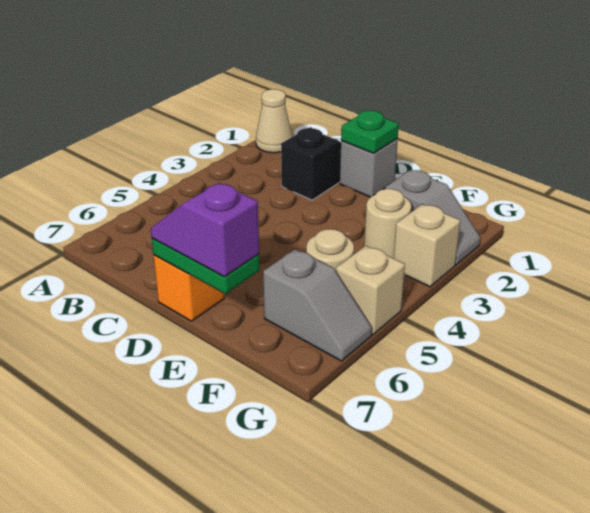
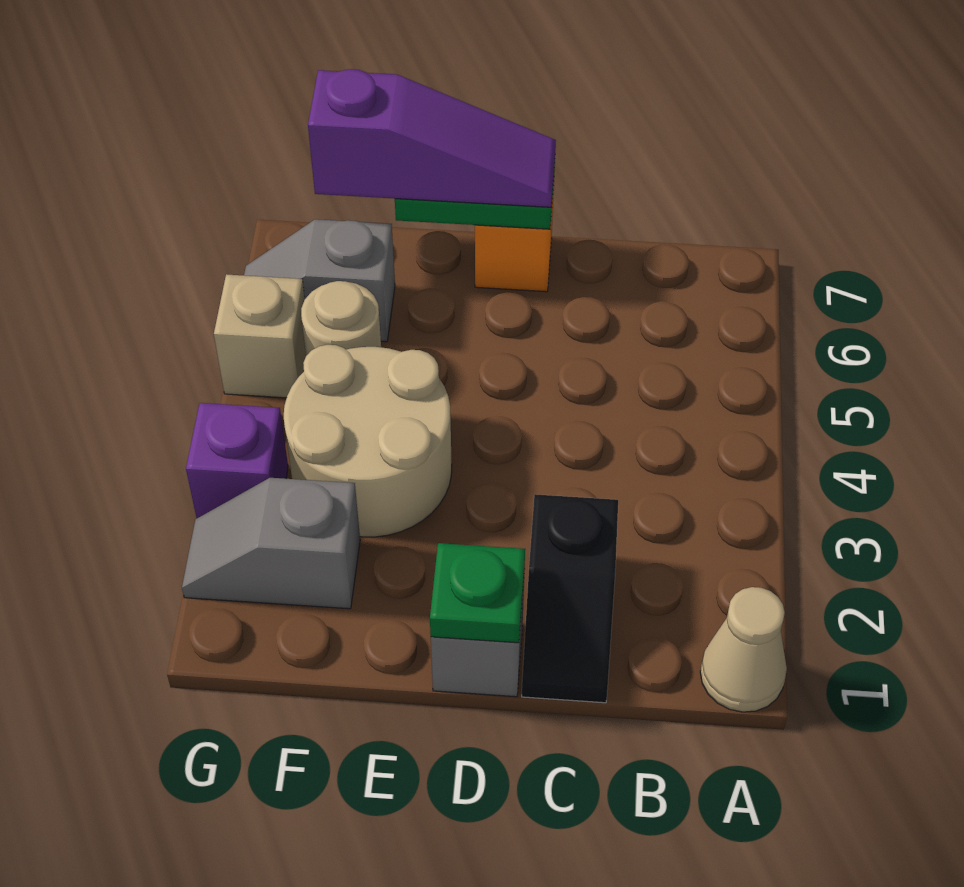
purple slope D7:E7 level 3 top E -> purple slope D7:F7 level 3 top F
tan round brick F3 level 1 -> tan round brick E3:F4 level 1
tan brick G3 level 1 -> purple brick G3 level 1

